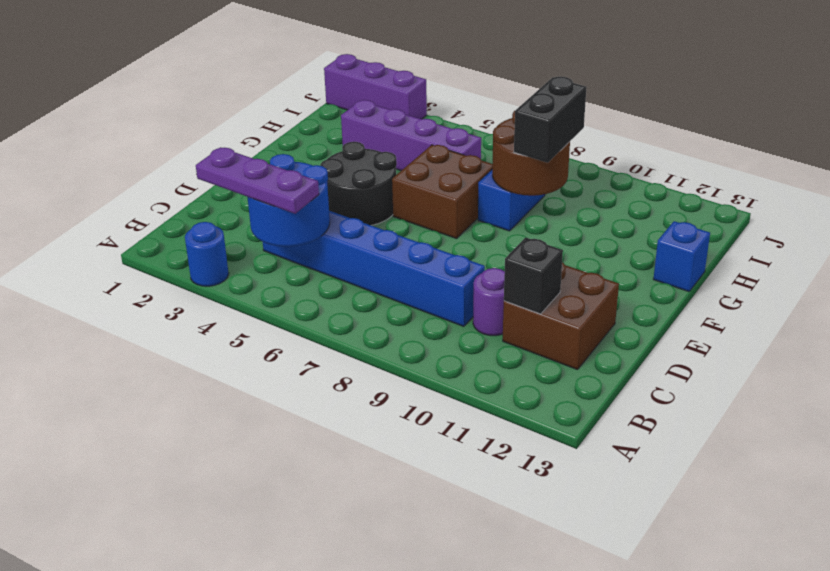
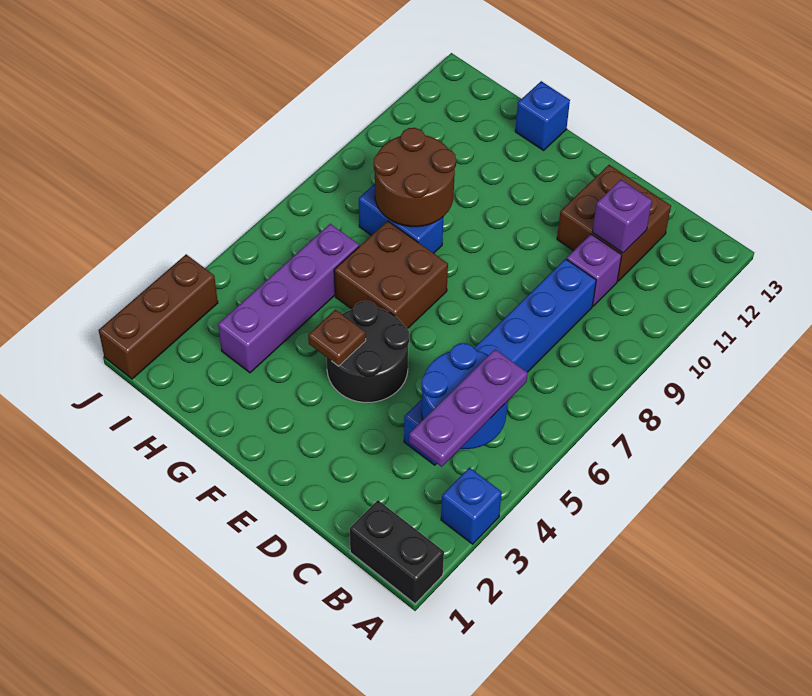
blue round brick A3 level 1 -> blue brick A3 level 1
purple round brick C10 level 1 -> purple brick C10 level 1
black brick C11 level 2 -> purple brick C11 level 2
none -> brown plate F4 level 2
black brick G9:H9 level 3 -> black brick A1:B1 level 1
purple brick J1:J3 level 1 -> brown brick J1:J3 level 1

